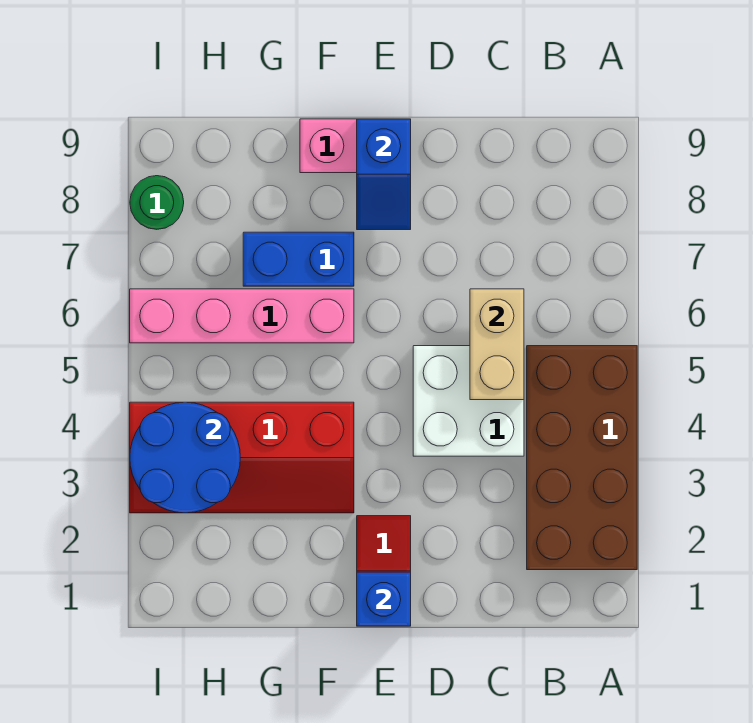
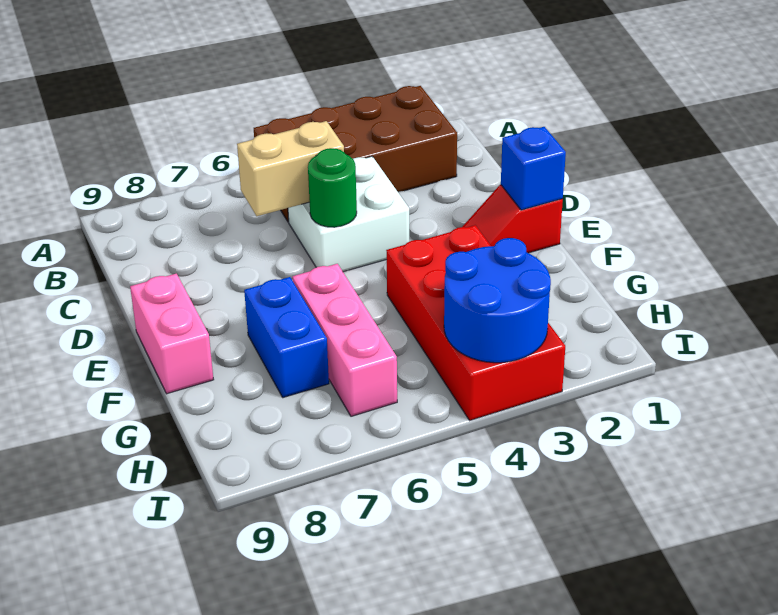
blue slope E8:E9 level 2 top 9 -> none
red slope F3:I4 level 1 top 4 -> red brick F3:I4 level 1
pink brick F6:I6 level 1 -> pink brick F6:H6 level 1
green round brick I8 level 1 -> green round brick D5 level 2

